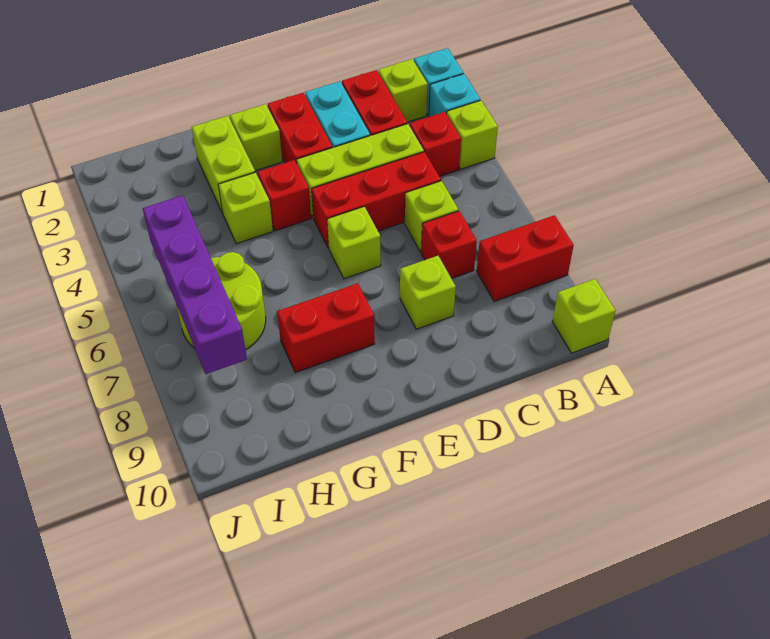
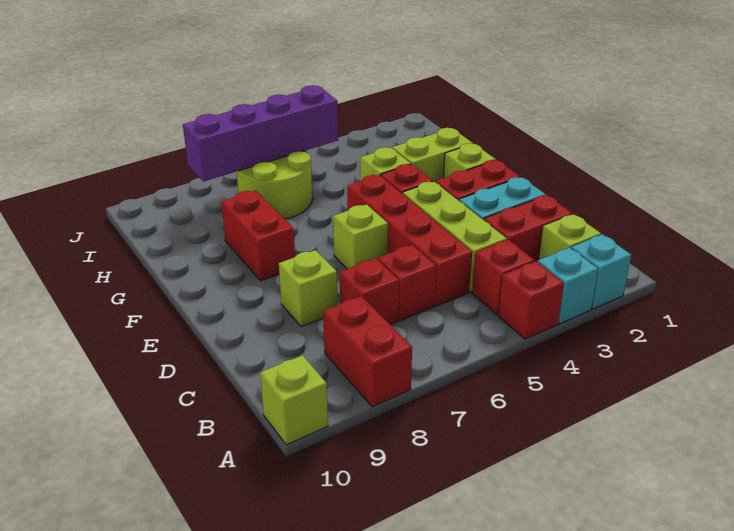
lime brick A4 level 1 -> red brick A4 level 1
red brick C5:E5 level 1 -> red brick C5:F5 level 1
lime brick C6 level 1 -> red brick C6 level 1

